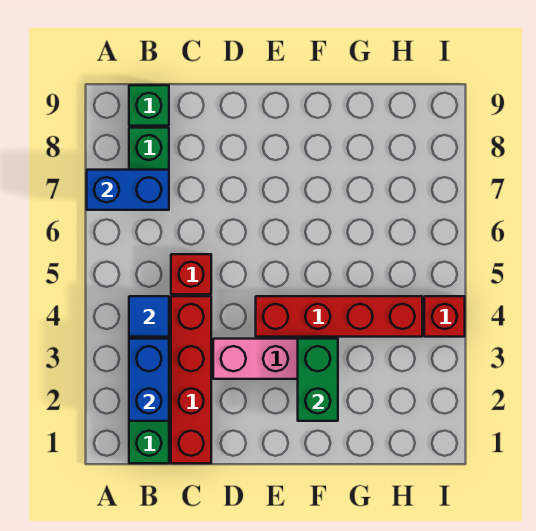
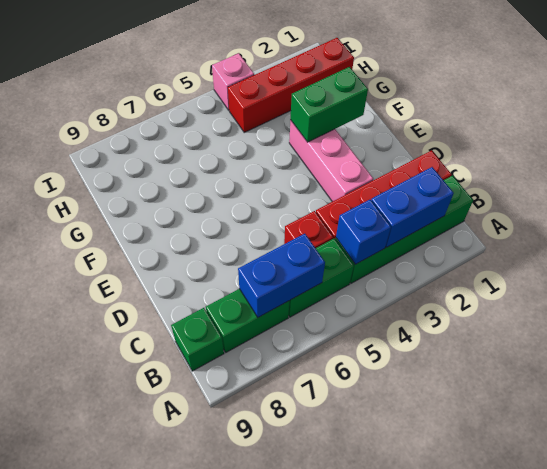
blue brick A7:B7 level 2 -> blue brick B6:B7 level 2
blue tile B4 level 2 -> blue brick B4 level 2
none -> green brick B5:B6 level 1
red brick E4:H4 level 1 -> red brick H1:H4 level 1
red brick I4 level 1 -> pink brick I4 level 1

